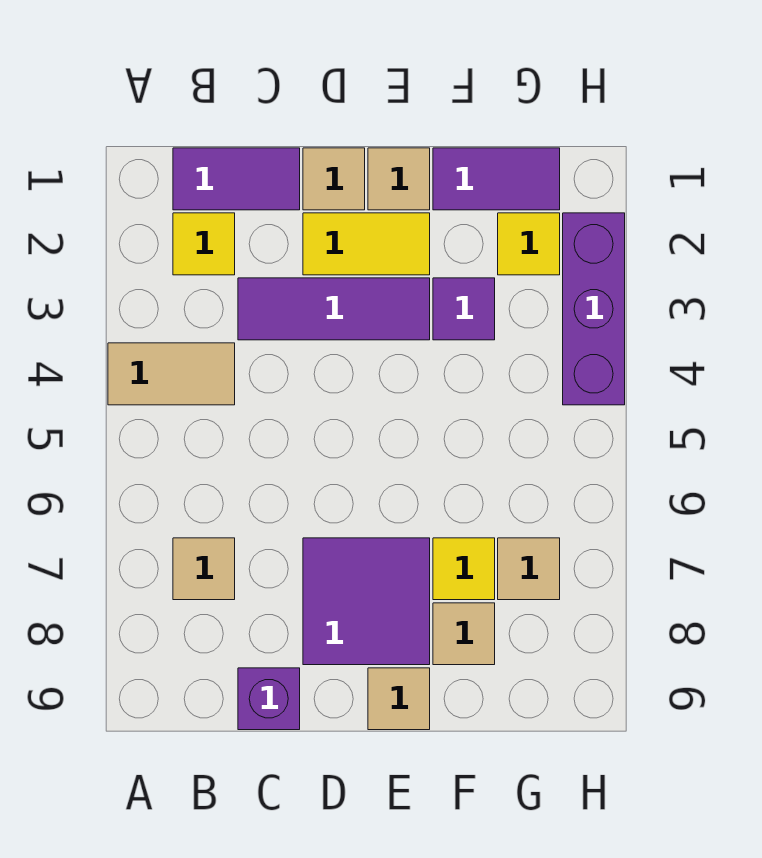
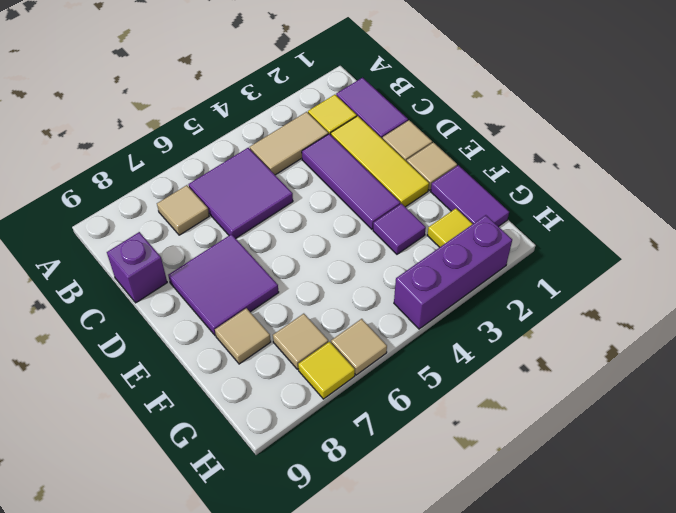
tan tile A4:B4 level 1 -> tan tile B3:B4 level 1
none -> purple tile B5:C6 level 1
yellow tile D2:E2 level 1 -> yellow tile C2:E2 level 1
tan tile E9 level 1 -> tan tile H6 level 1
yellow tile F7 level 1 -> yellow tile H7 level 1

